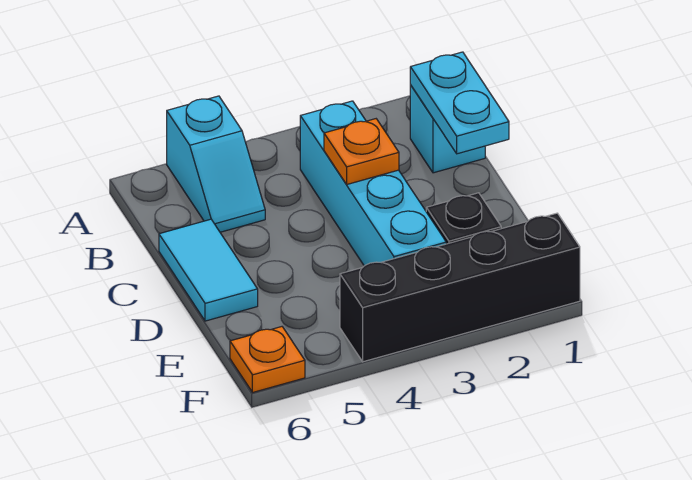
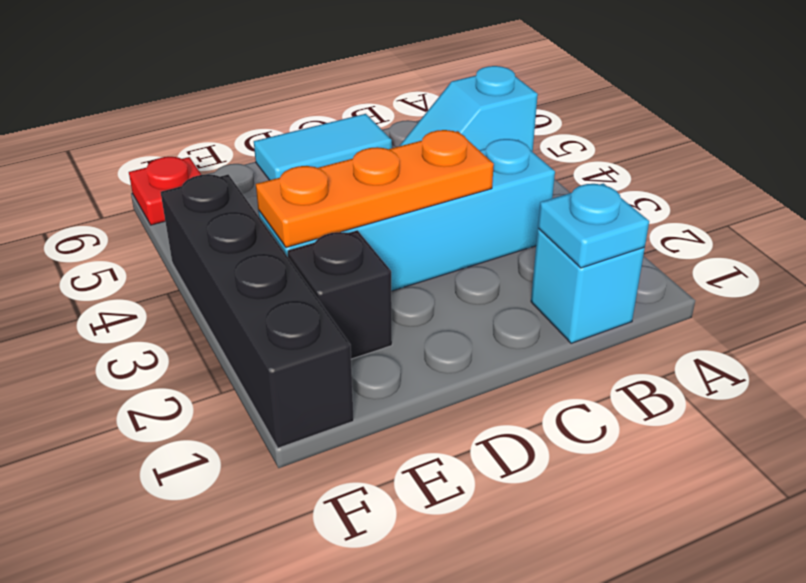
cyan plate B1:C1 level 2 -> cyan plate B1 level 2
orange plate C3 level 2 -> orange plate C3:E3 level 2
orange plate F6 level 1 -> red plate F6 level 1

